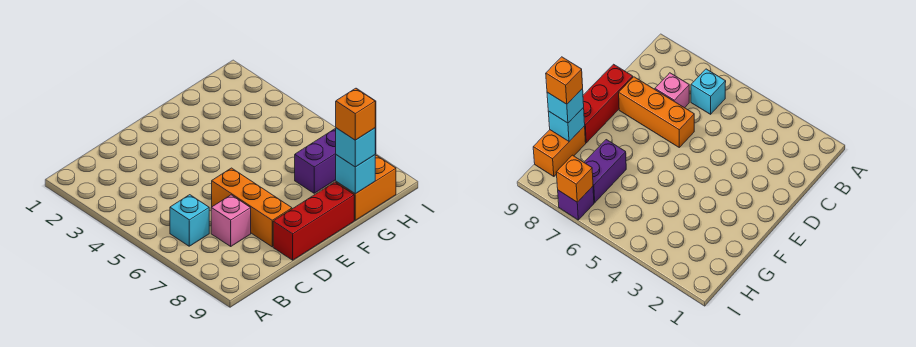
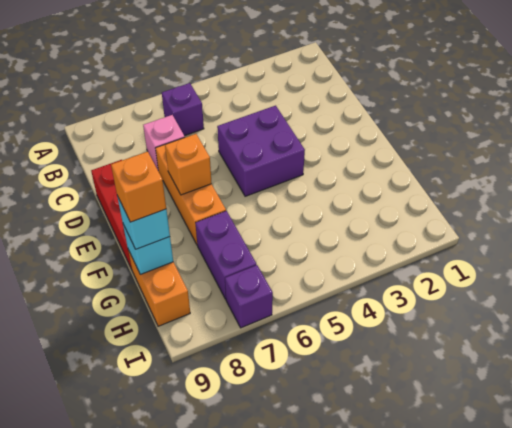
cyan brick B6 level 1 -> purple brick B6 level 1
none -> purple brick D4:E5 level 1
orange brick D6:D8 level 1 -> orange brick D7:F7 level 1
orange brick I7 level 2 -> orange brick E7 level 2

